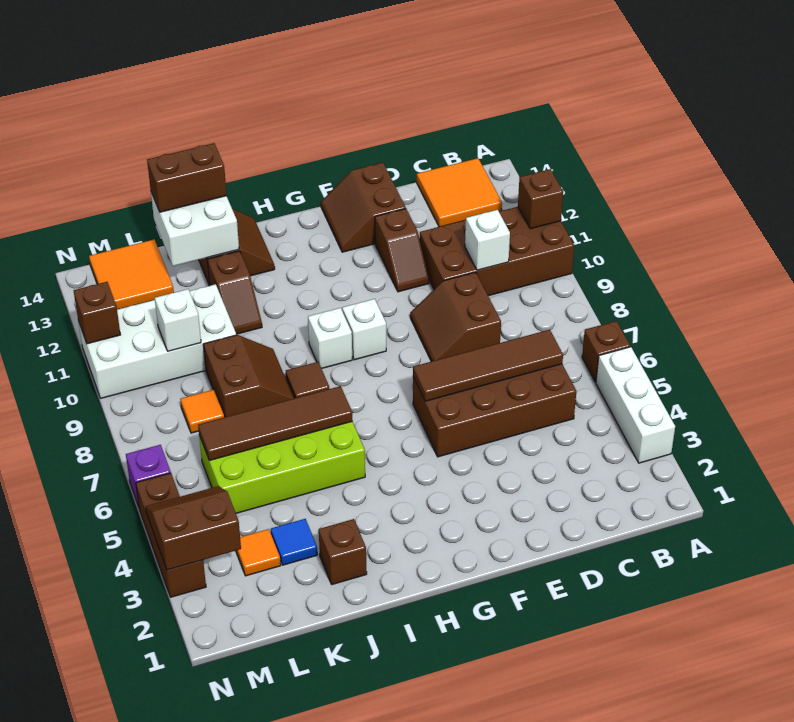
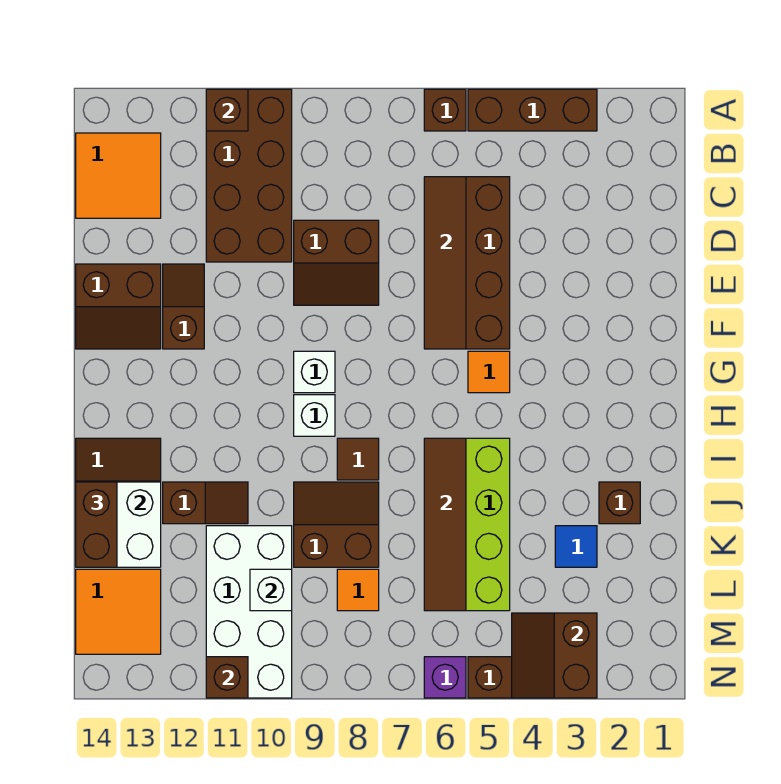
white brick A3:A5 level 1 -> brown brick A3:A5 level 1
white brick C10 level 2 -> none
brown slope E11:E12 level 1 top 12 -> brown slope E12:F12 level 1 top F
orange tile L3 level 1 -> orange tile G5 level 1

